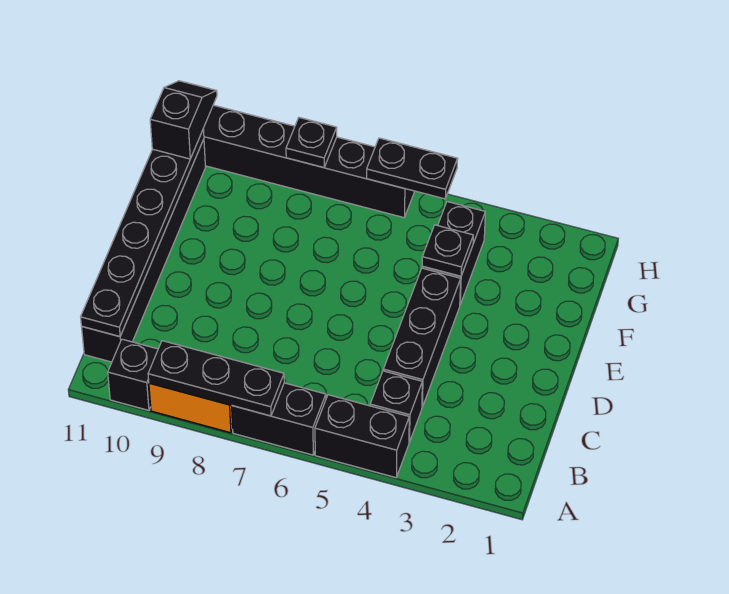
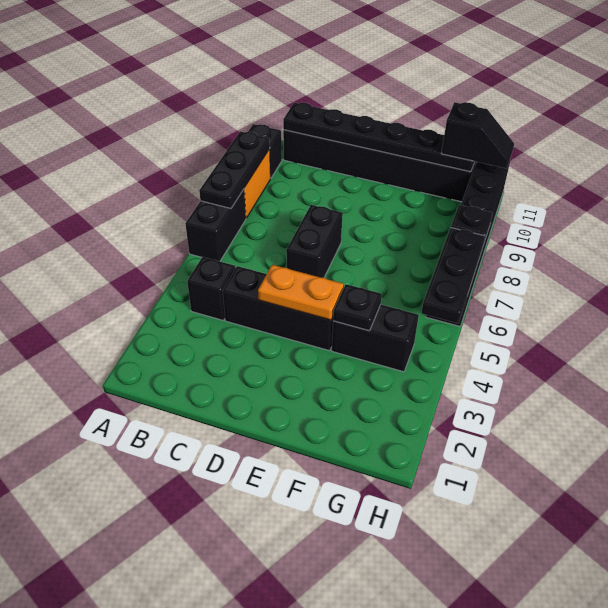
black brick A4:A5 level 1 -> black brick D6:D7 level 1
none -> orange plate D4:E4 level 2
black plate H5:H6 level 2 -> black plate H5:H7 level 2

